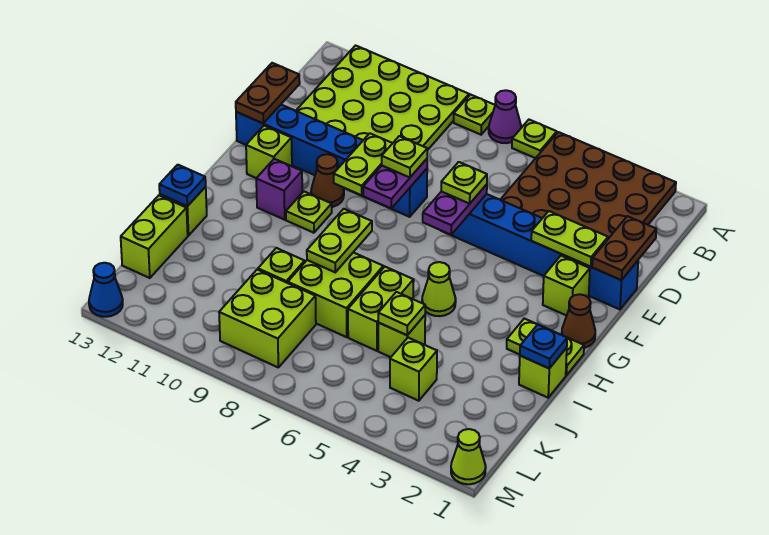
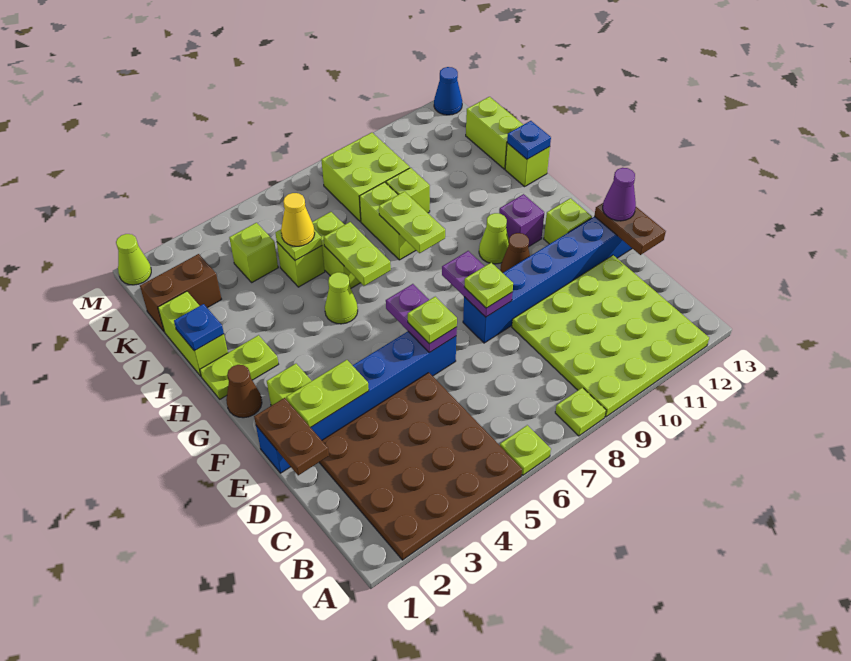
purple cone A7 level 1 -> purple cone E13 level 3
lime plate E9:F9 level 2 -> lime plate H6:I6 level 2
lime plate G10 level 1 -> lime cone G10 level 1
lime brick I1 level 1 -> lime brick I1:J1 level 1
lime brick I7:J8 level 1 -> lime brick I8:J8 level 1
none -> yellow cone J5 level 3
none -> brown brick K1:K2 level 1

